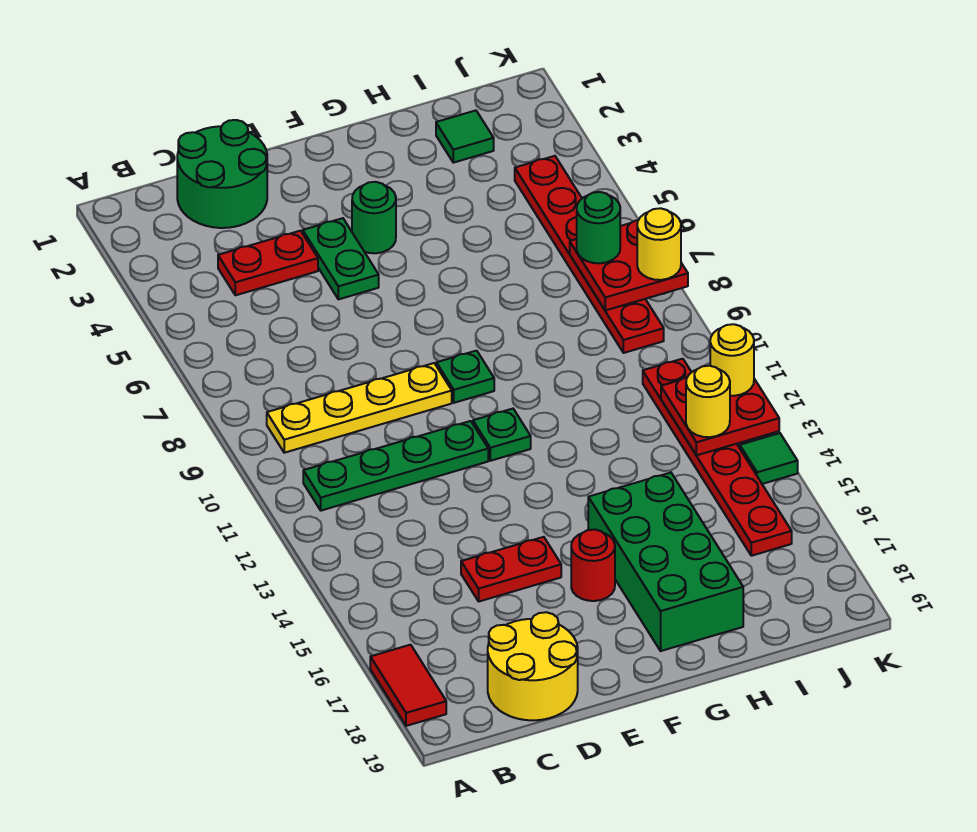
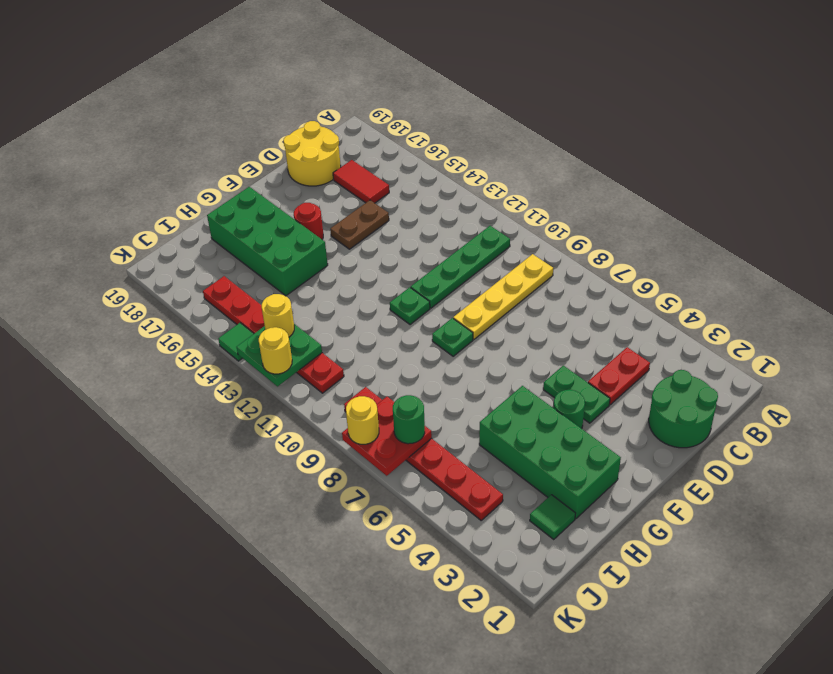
red tile A17:A18 level 1 -> red tile C16:C17 level 1
red plate D15:E15 level 1 -> brown plate D15:E15 level 1
none -> green brick G2:H5 level 1
red plate J12:K13 level 2 -> green plate J12:K13 level 2

